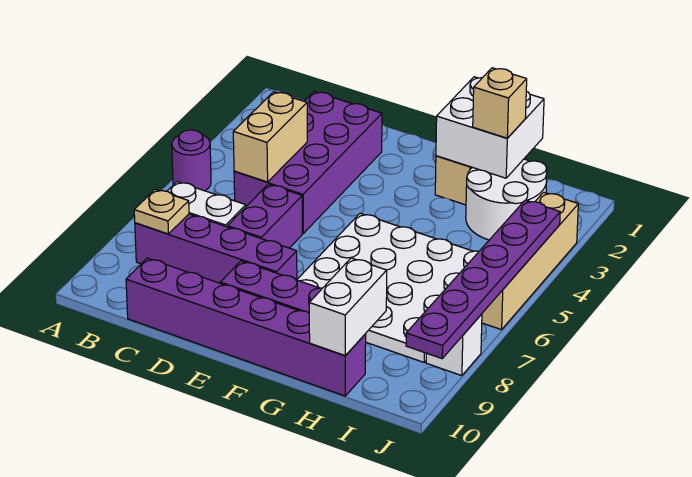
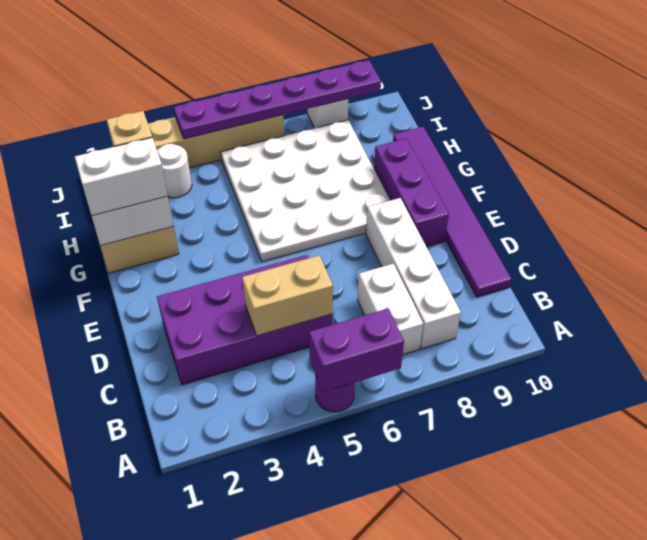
purple brick B8:E8 level 1 -> white brick B8:E8 level 1
tan plate B8 level 2 -> none
purple brick C10:H10 level 1 -> purple tile C10:H10 level 1
purple brick D6:D7 level 1 -> purple brick A5:A6 level 2
white round brick H2:I3 level 1 -> white round brick I3 level 1
white brick H9:H10 level 2 -> white brick G1:G2 level 3

